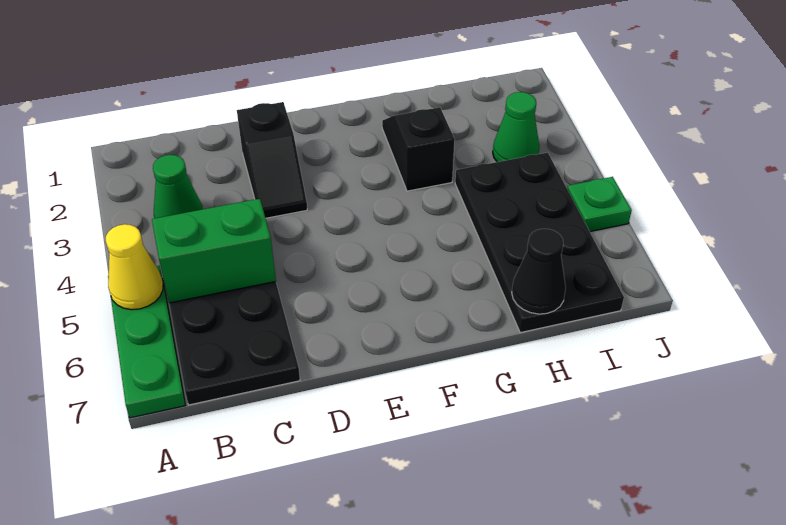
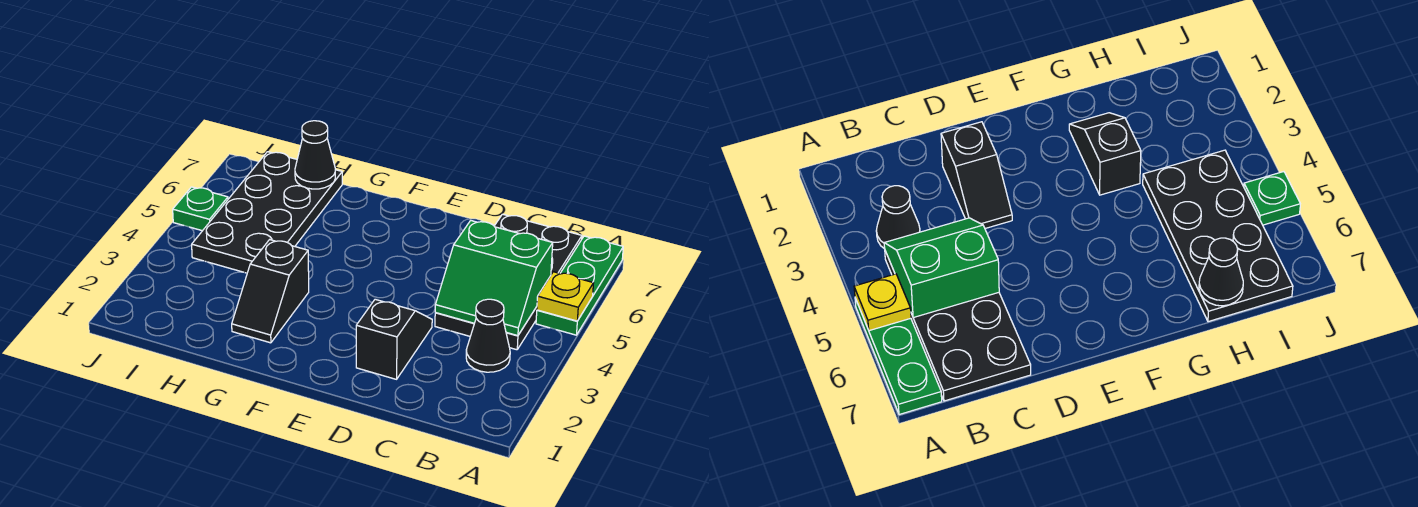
yellow cone A5 level 2 -> yellow plate A5 level 2
green cone B3 level 1 -> black cone B3 level 1
green cone I3 level 1 -> none

